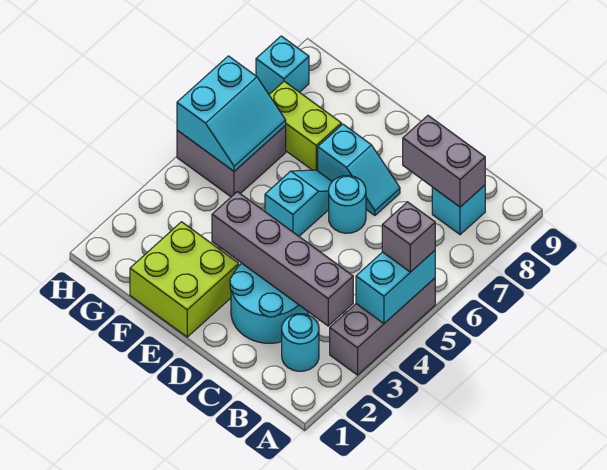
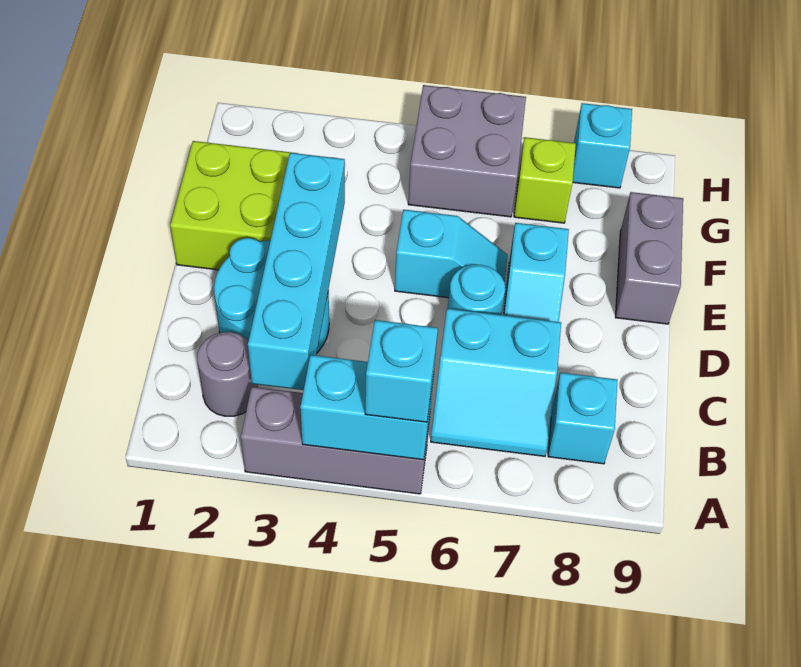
grey brick A5 level 3 -> cyan brick A5 level 3
cyan round brick B2 level 1 -> grey round brick B2 level 1
grey brick B3:E3 level 2 -> cyan brick B3:E3 level 2
grey brick B8:C8 level 2 -> grey brick E9:F9 level 1
lime brick F7:G7 level 1 -> lime brick G7 level 1
cyan slope G5:H6 level 2 top H -> cyan slope B6:C7 level 1 top C

